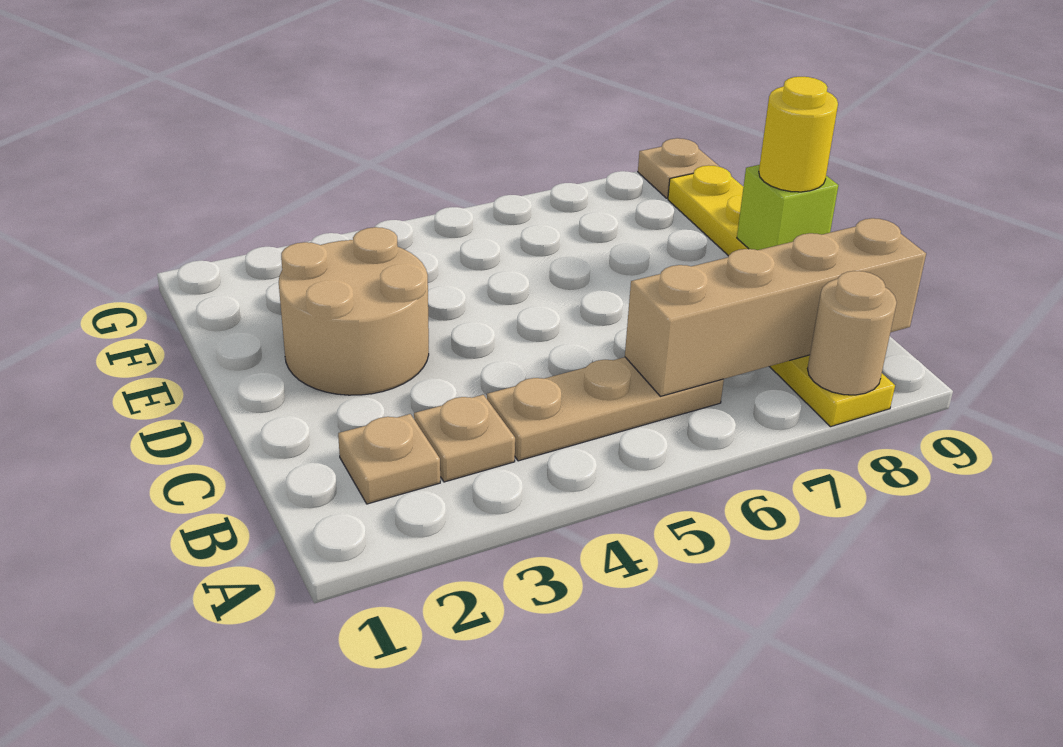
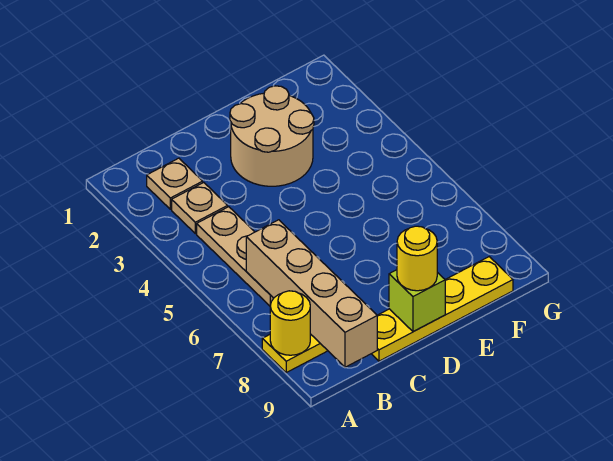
tan round brick A8 level 2 -> yellow round brick A8 level 2
tan plate G9 level 1 -> none

